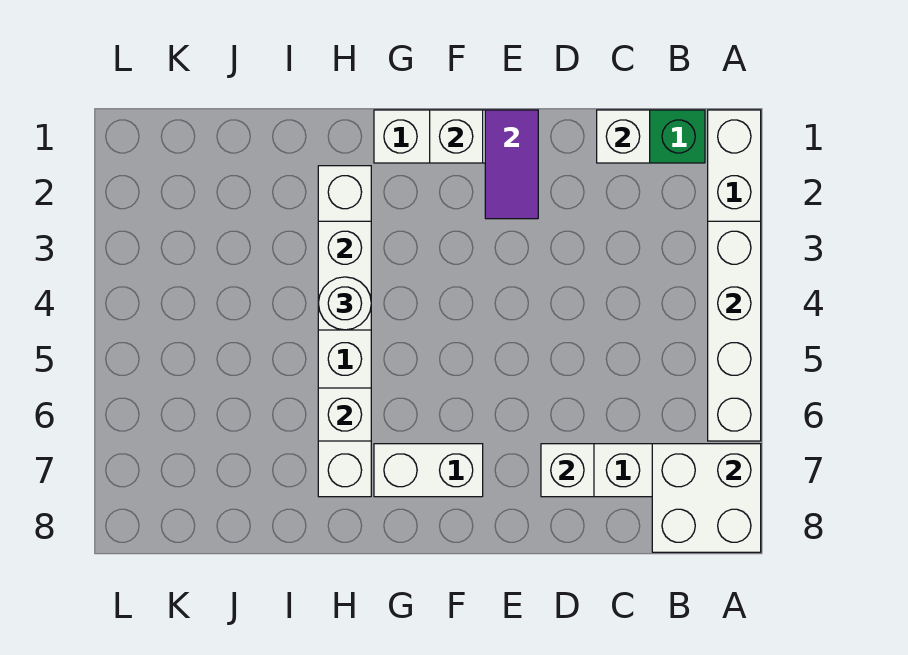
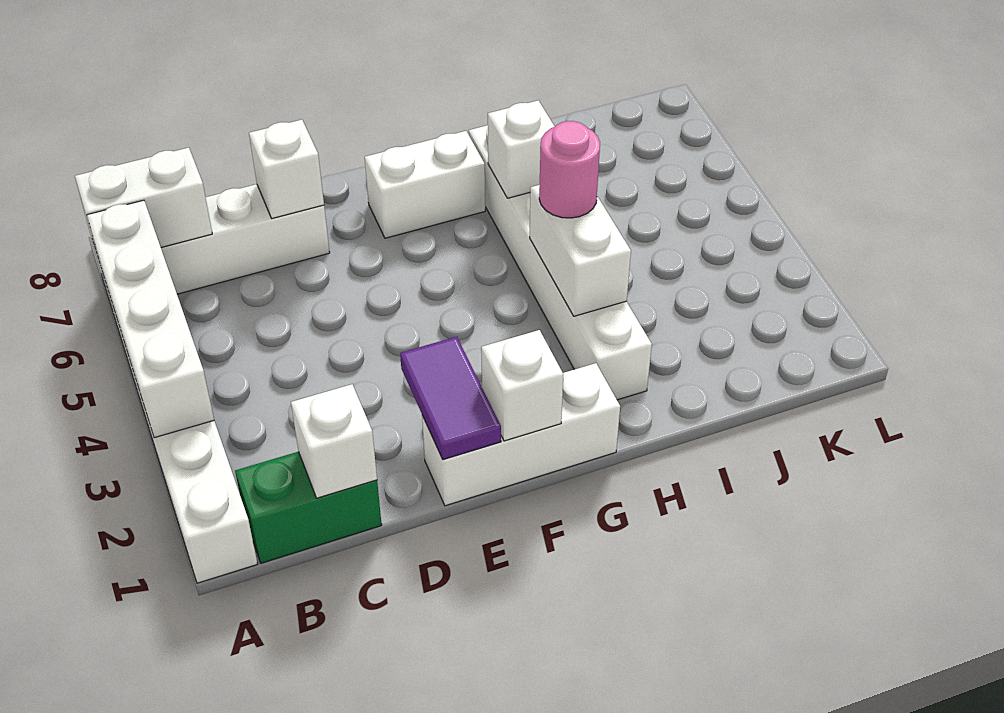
white brick A7:B8 level 2 -> white brick A7:B7 level 2
white round brick H4 level 3 -> pink round brick H4 level 3

